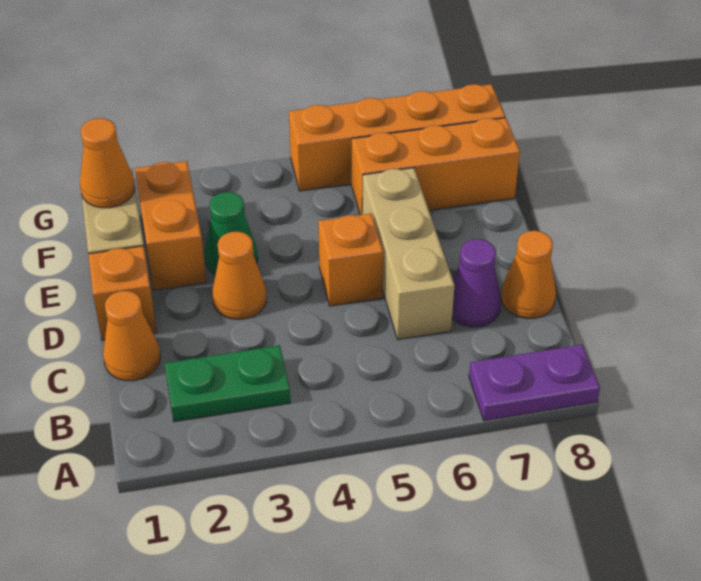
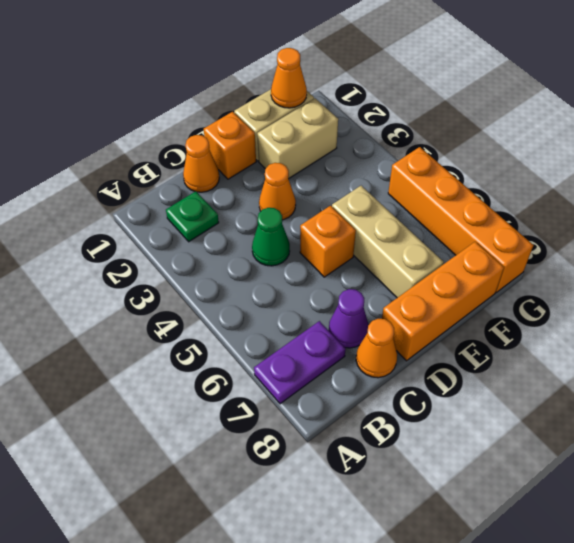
purple plate A7:A8 level 1 -> purple plate A7:B7 level 1
green plate B2:B3 level 1 -> green plate B2 level 1
tan brick C6:E6 level 1 -> tan brick E5:E7 level 1
orange brick E2:F2 level 1 -> tan brick E2:F2 level 1
green cone E3 level 1 -> green cone C4 level 1
orange brick F6:F8 level 1 -> orange brick D8:F8 level 1

